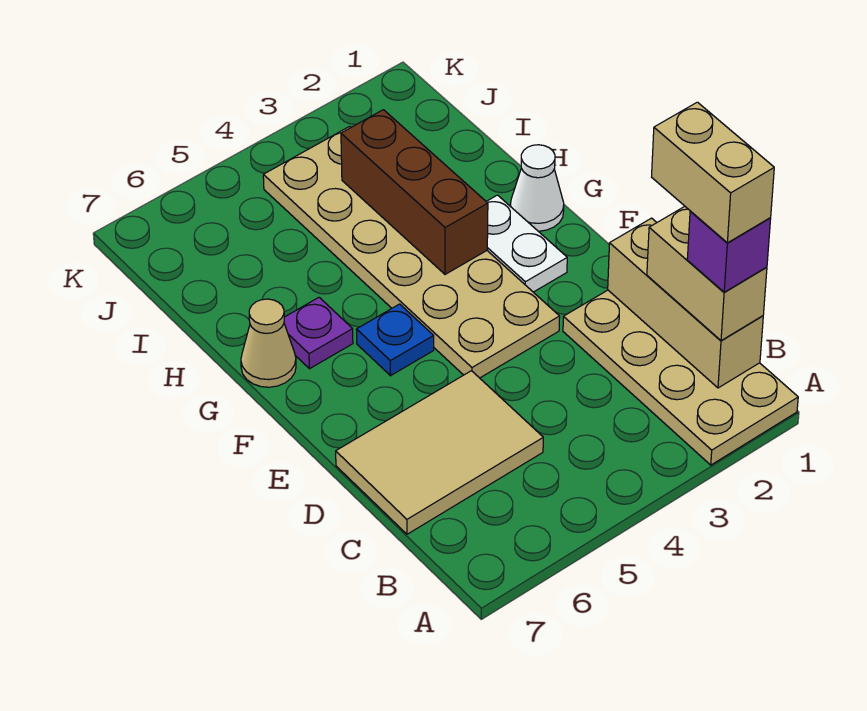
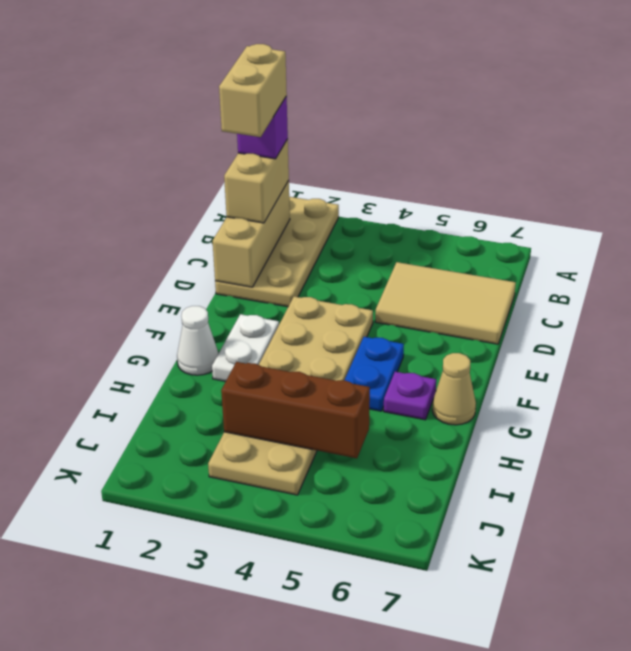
blue plate F5 level 1 -> blue plate F5:G5 level 1
brown brick G3:I3 level 2 -> brown brick I3:I5 level 2

